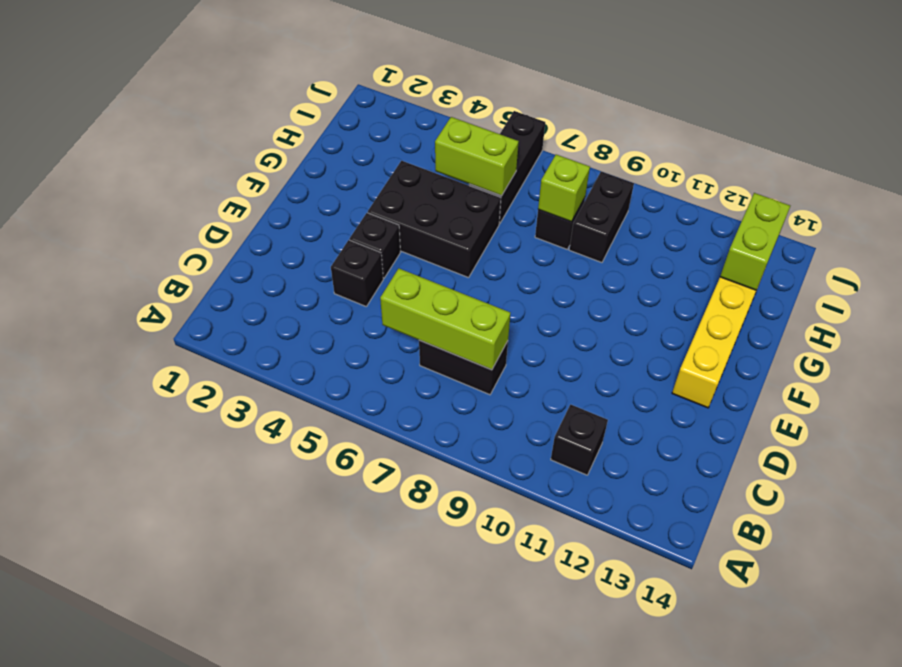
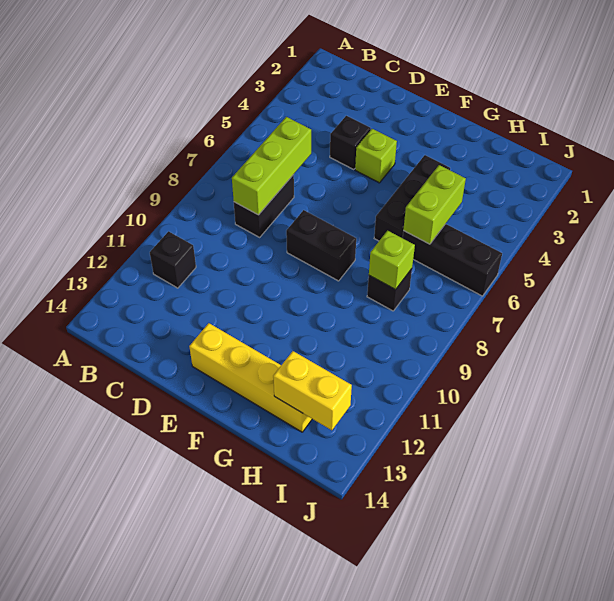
black brick E4 level 1 -> lime brick E4 level 1
black brick F4:G6 level 1 -> black brick G4:G6 level 1
black brick H9:I9 level 1 -> black brick E8:F8 level 1
lime brick H13:I13 level 2 -> yellow brick H13:I13 level 2

